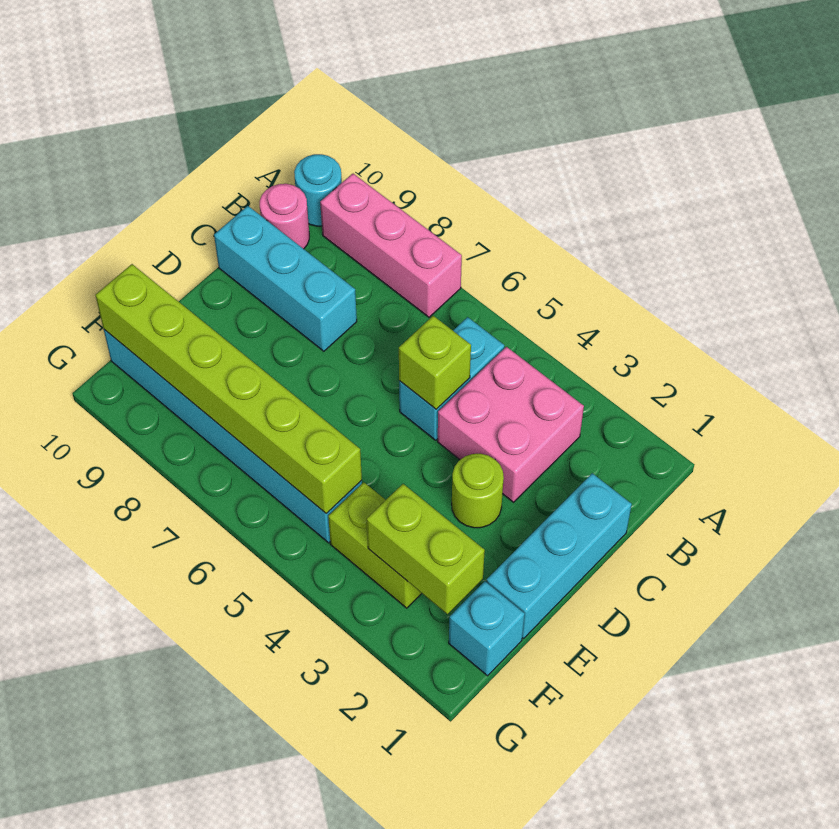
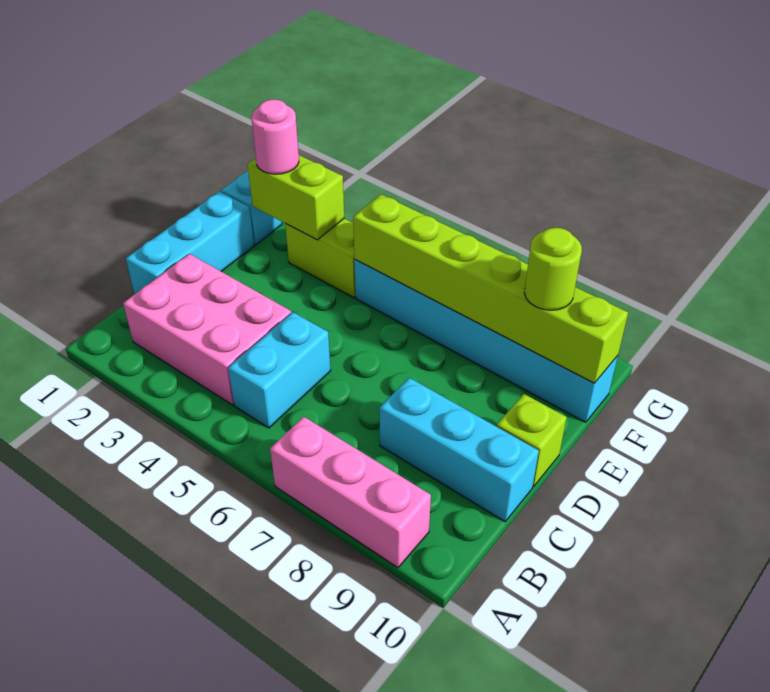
cyan round brick A10 level 1 -> none
pink brick B3:C4 level 1 -> pink brick B2:C4 level 1
pink round brick B10 level 1 -> pink round brick F2 level 3
lime brick C5 level 2 -> lime brick D10 level 1
lime round brick D3 level 1 -> lime round brick F9 level 3

